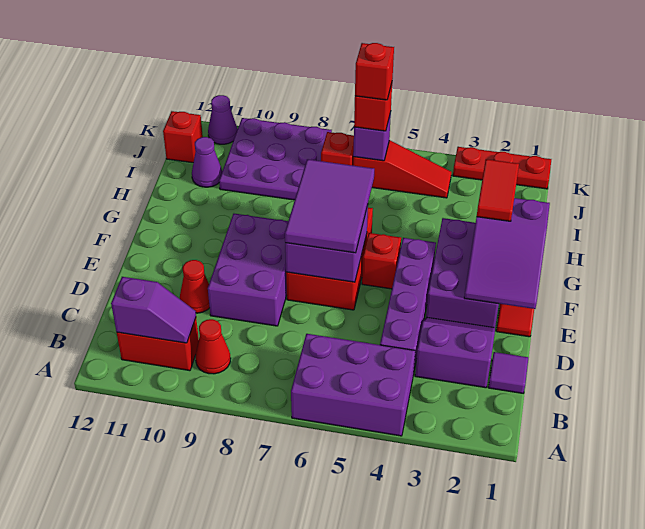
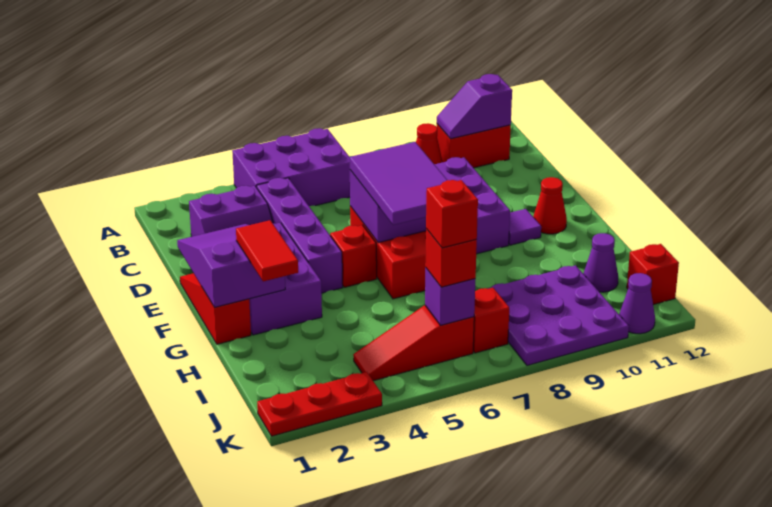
purple tile C1 level 1 -> purple tile F10 level 1
red cone D10 level 1 -> red cone F11 level 1

